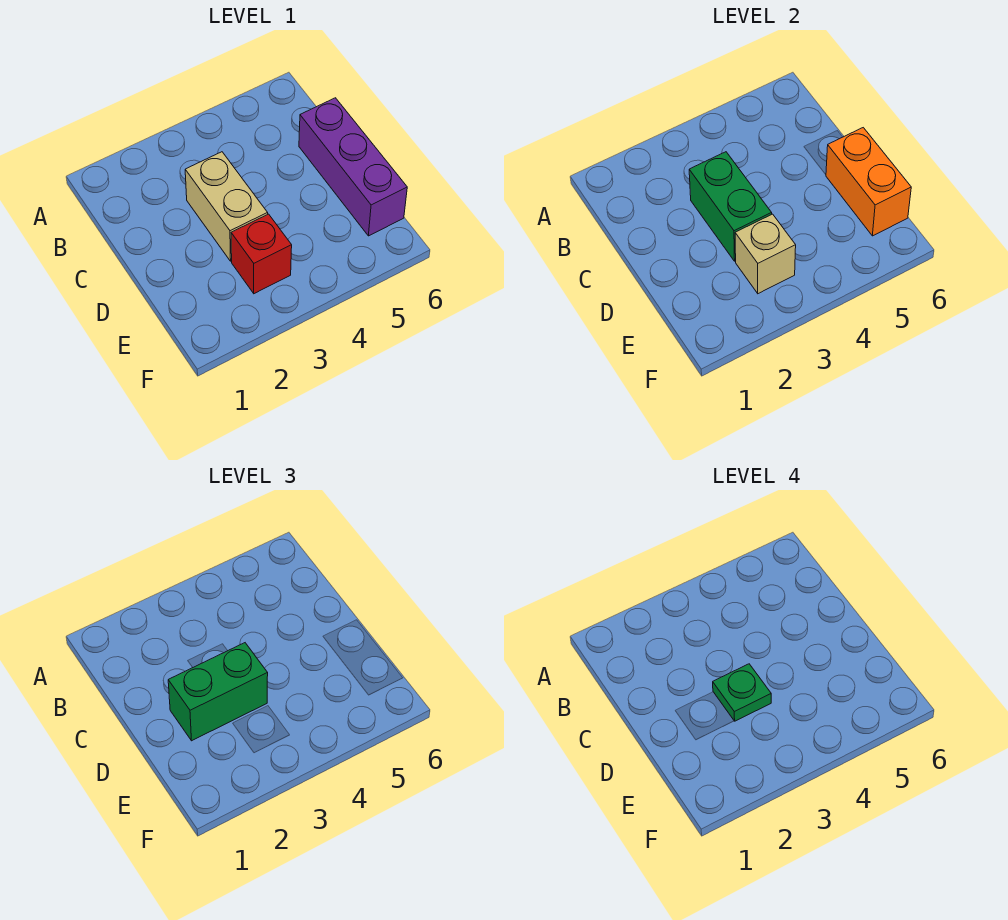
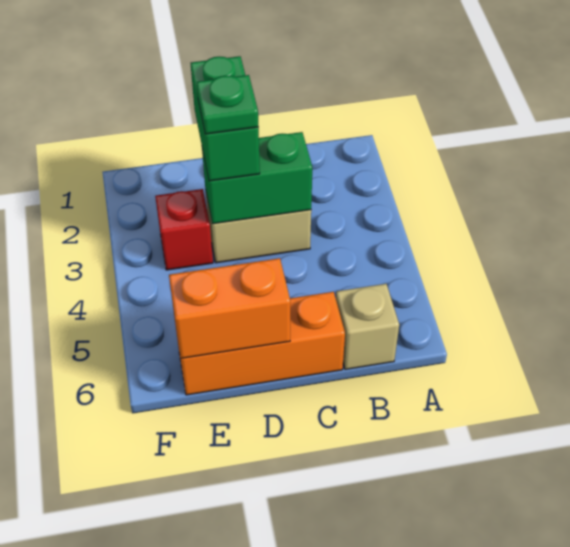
purple brick C6:E6 level 1 -> orange brick C6:E6 level 1
tan brick E3 level 2 -> tan brick B6 level 1

